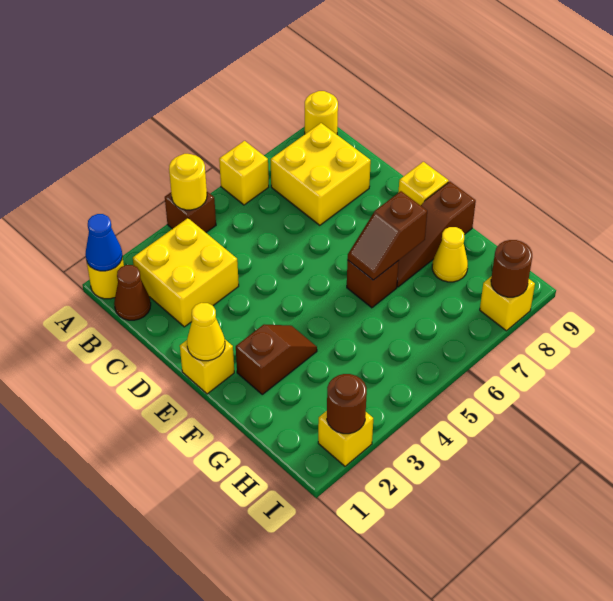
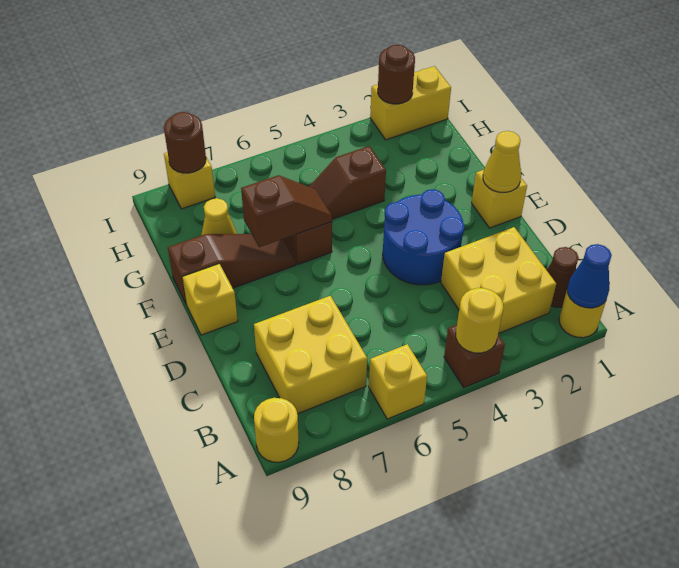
none -> blue round brick D3:E4 level 1
brown slope F2:F3 level 1 top 2 -> brown slope G4:G5 level 1 top 4
yellow brick I2 level 1 -> yellow brick I1:I2 level 1

